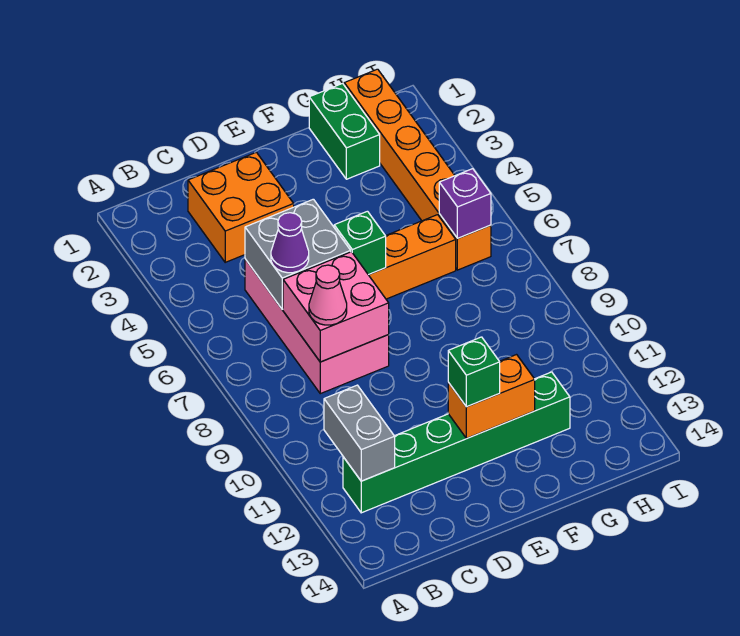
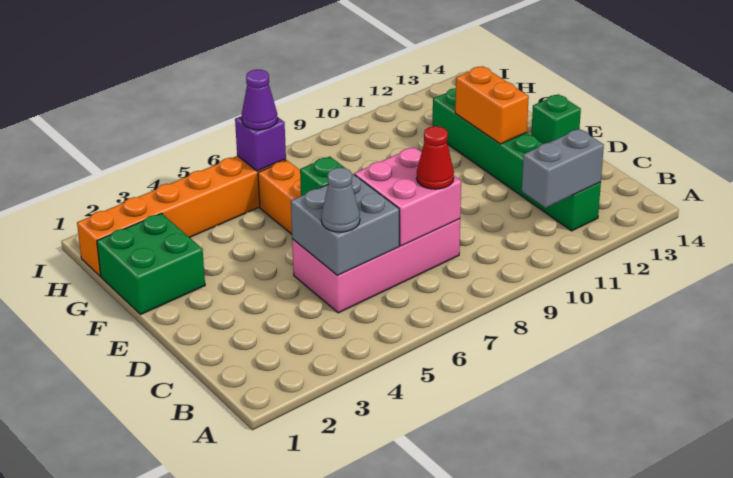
orange brick C2:D3 level 1 -> none
none -> grey cone C5 level 3
purple cone C6 level 3 -> purple cone H6 level 3
pink cone C8 level 3 -> red cone C8 level 3
green brick E12 level 3 -> green brick E14 level 1
green brick G1:G2 level 1 -> green brick F1:G2 level 1

